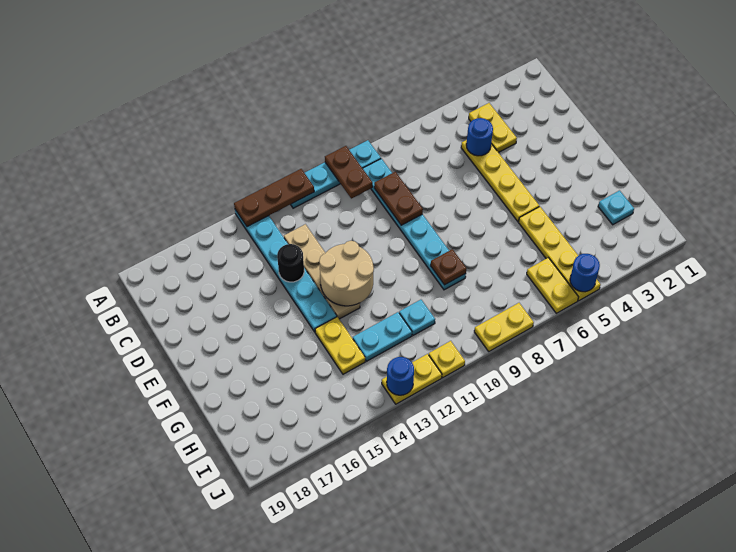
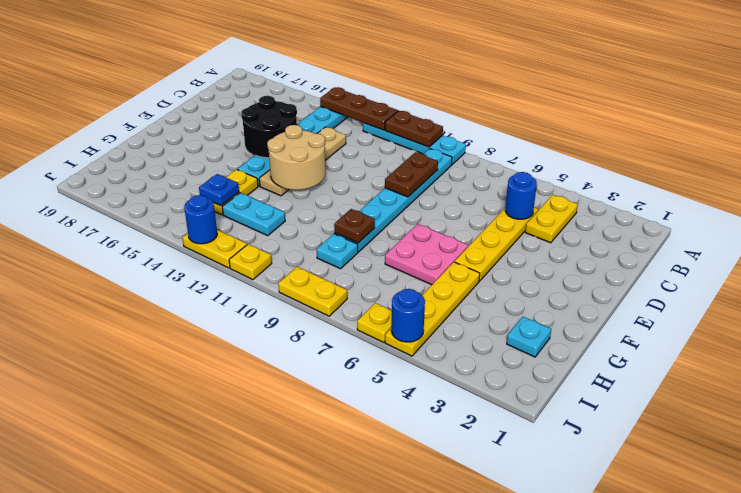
brown plate A10:B10 level 2 -> brown plate A10:A11 level 2
black round brick D14 level 2 -> black round brick D14:E15 level 2
none -> pink plate F6:G7 level 1
cyan plate H11 level 1 -> cyan plate H9 level 1
none -> blue plate H14 level 2
yellow plate I6:J6 level 1 -> yellow plate J6 level 1

